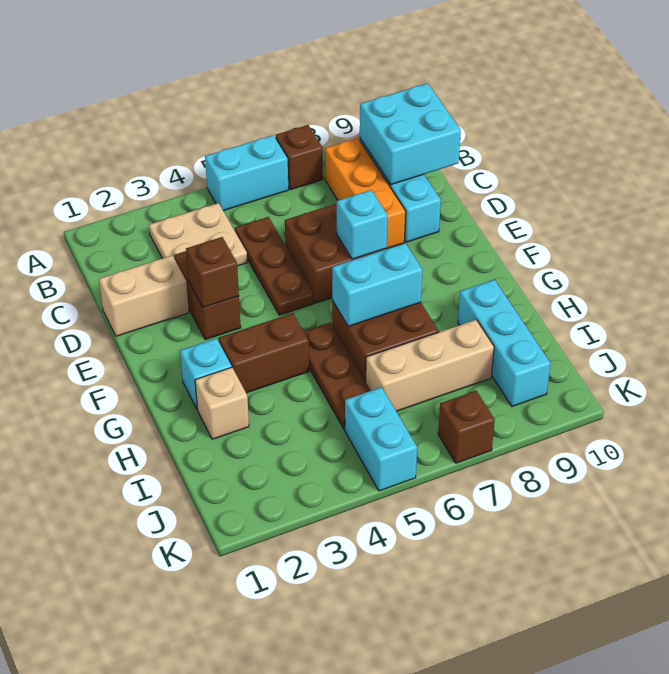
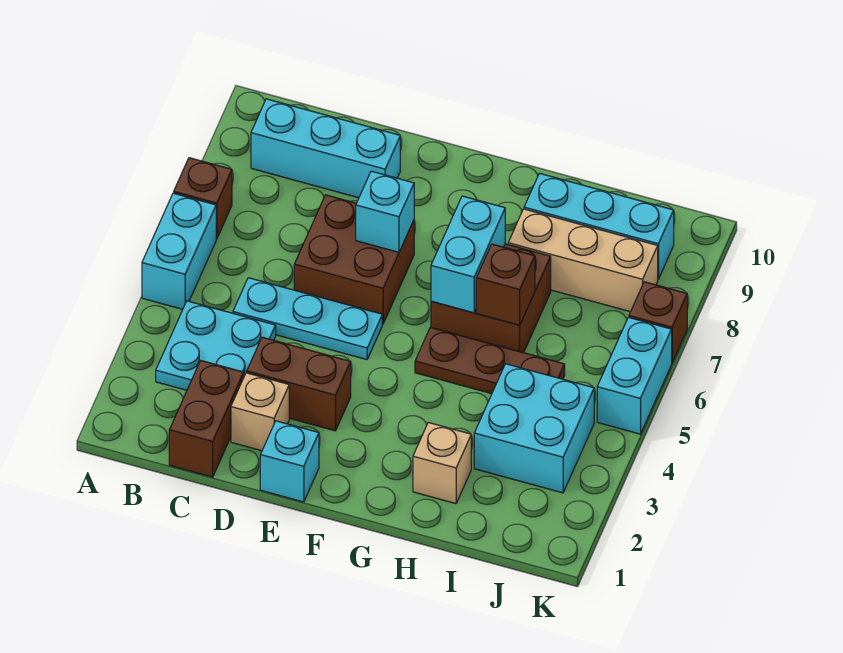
tan plate B3:C4 level 1 -> cyan plate B3:C4 level 1
orange brick B8:D8 level 1 -> none
cyan brick B9:C10 level 2 -> cyan brick I3:J4 level 1
brown plate C5:E5 level 1 -> cyan plate C5:E5 level 1
tan brick D1:D2 level 1 -> tan brick D2 level 1
brown brick E3 level 2 -> brown brick H6 level 2
cyan brick G2 level 1 -> cyan brick E1 level 1
brown brick G3:G4 level 1 -> brown brick C1:C2 level 1
tan brick I6:I8 level 1 -> tan brick H8:J8 level 1
cyan brick J5:K5 level 1 -> cyan brick K5:K6 level 1

